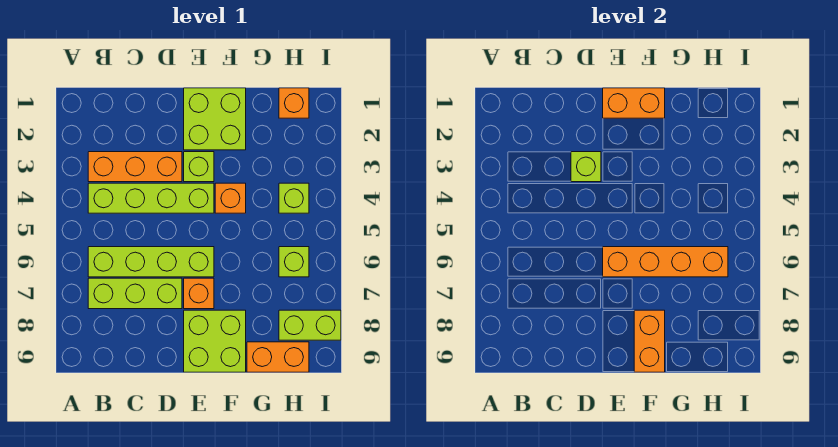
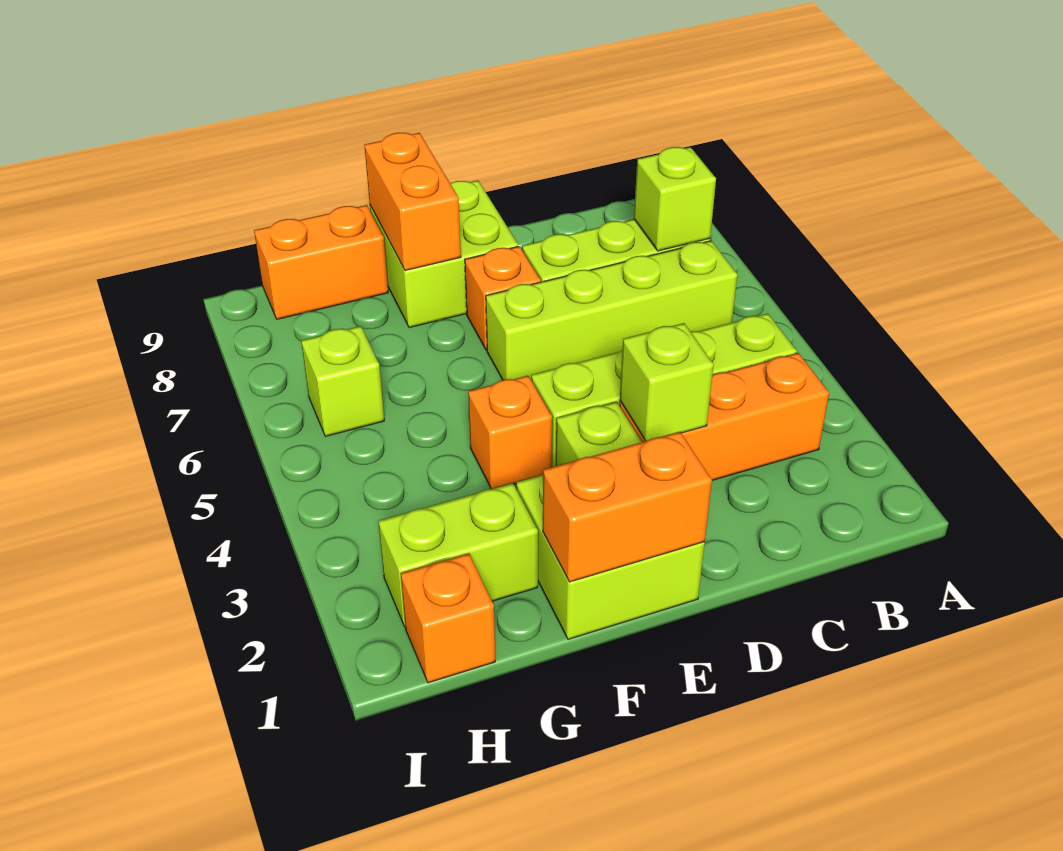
orange brick E6:H6 level 2 -> none
lime brick H4 level 1 -> lime brick B7 level 2
lime brick H8:I8 level 1 -> lime brick G2:H2 level 1

